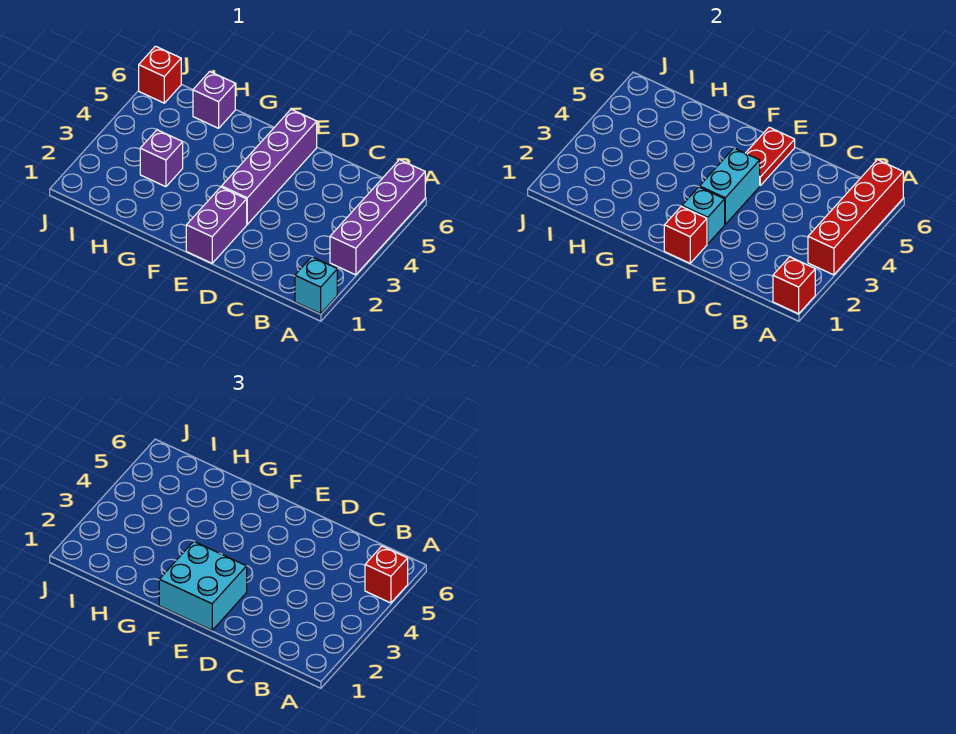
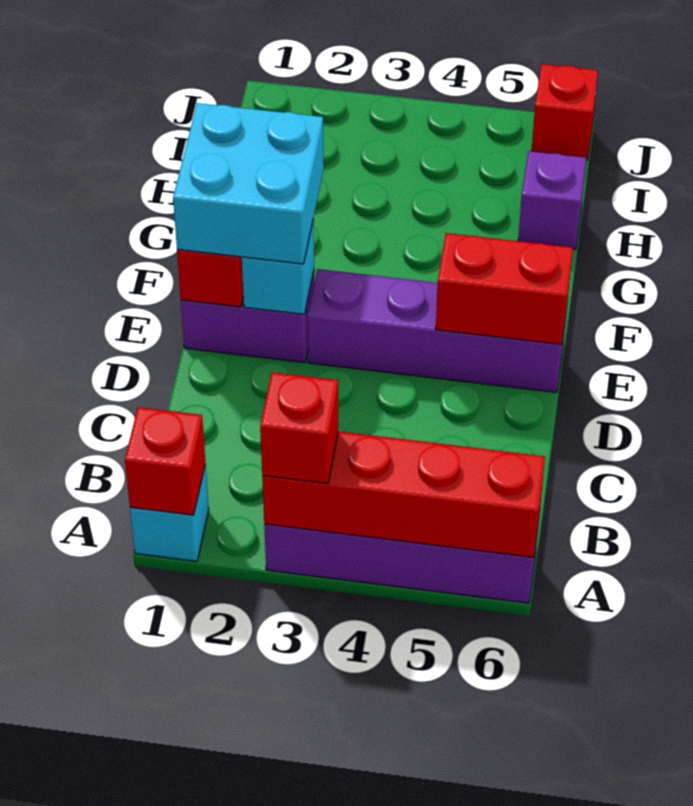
red brick A5 level 3 -> red brick A3 level 3
cyan brick E3:E4 level 2 -> none
red plate E5:E6 level 2 -> red brick E5:E6 level 2
purple brick H3 level 1 -> none

